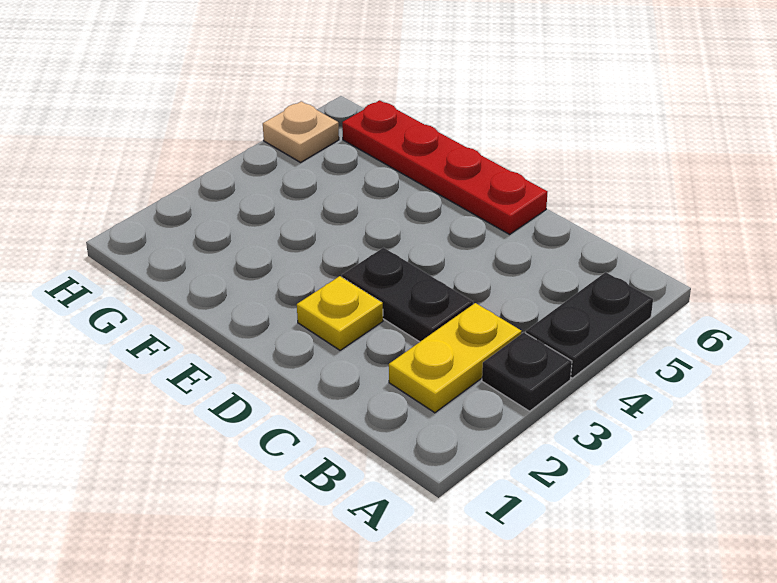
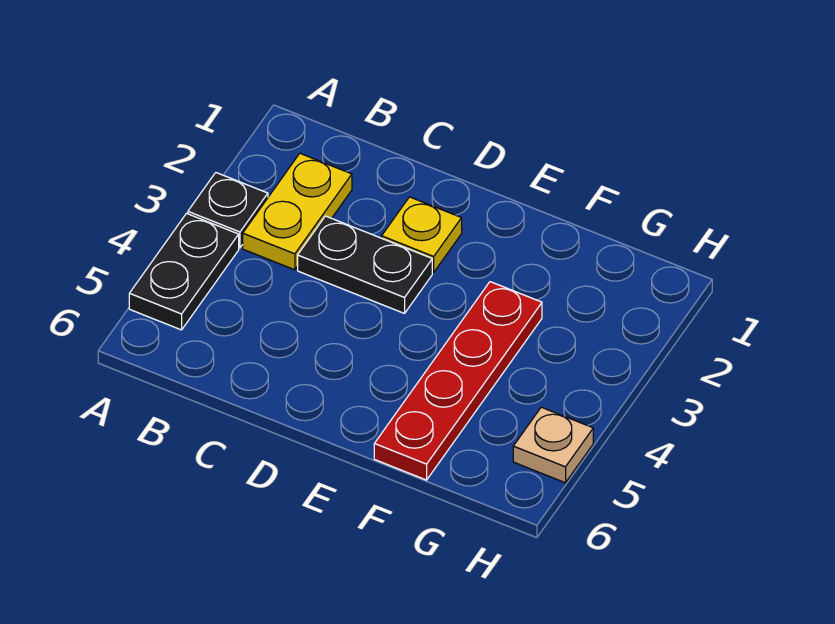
red plate D6:G6 level 1 -> red plate F3:F6 level 1

